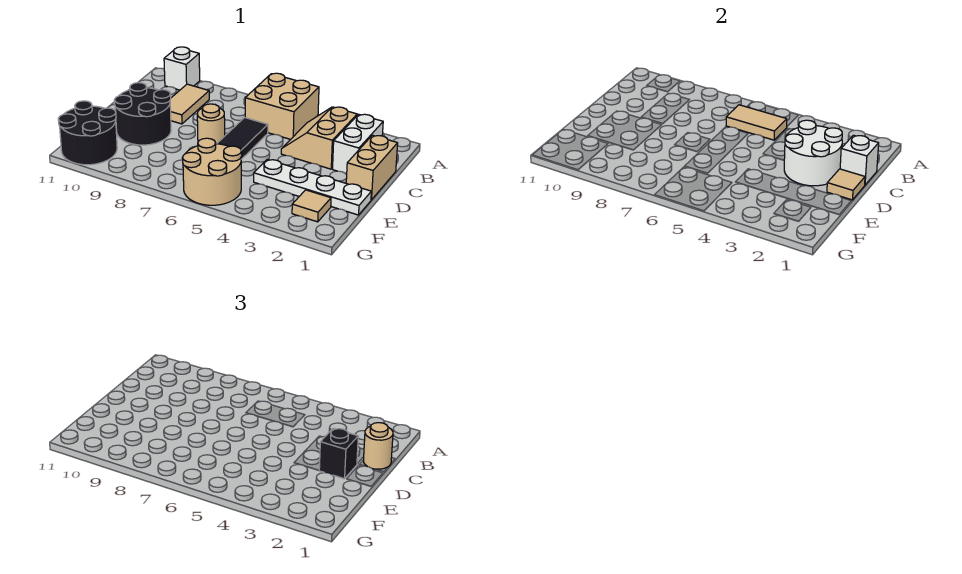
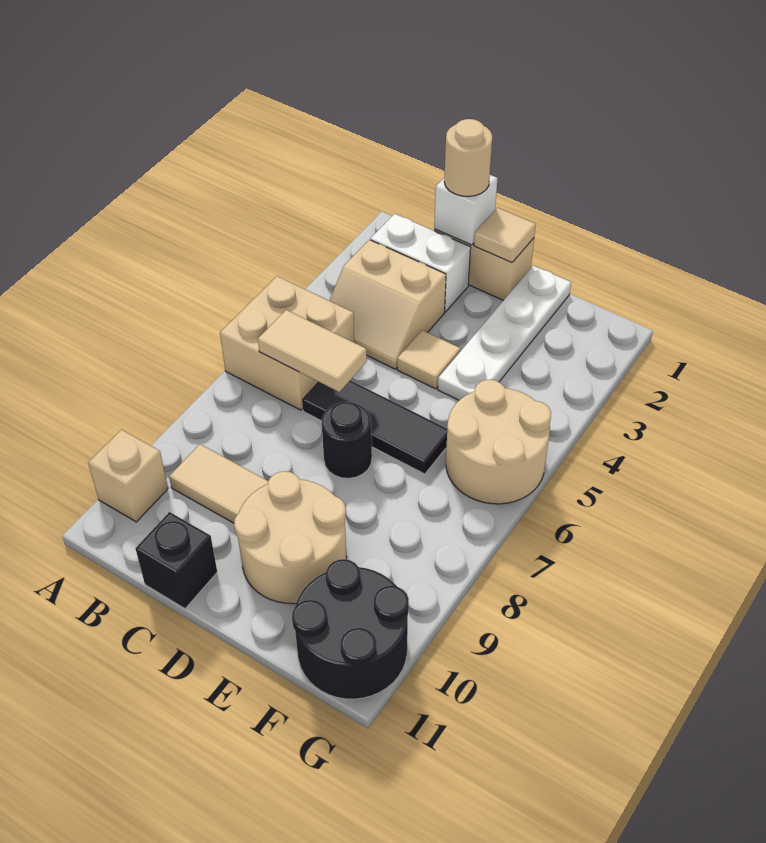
white brick A10 level 1 -> tan brick A10 level 1
tan tile B5:B6 level 2 -> tan tile B6:C6 level 2
white round brick C2:D3 level 2 -> none
black brick D2 level 3 -> black brick C11 level 1
tan round brick D7 level 1 -> black round brick D7 level 1
black round brick D9:E10 level 1 -> tan round brick D9:E10 level 1
tan tile F2 level 1 -> tan tile D4 level 1

